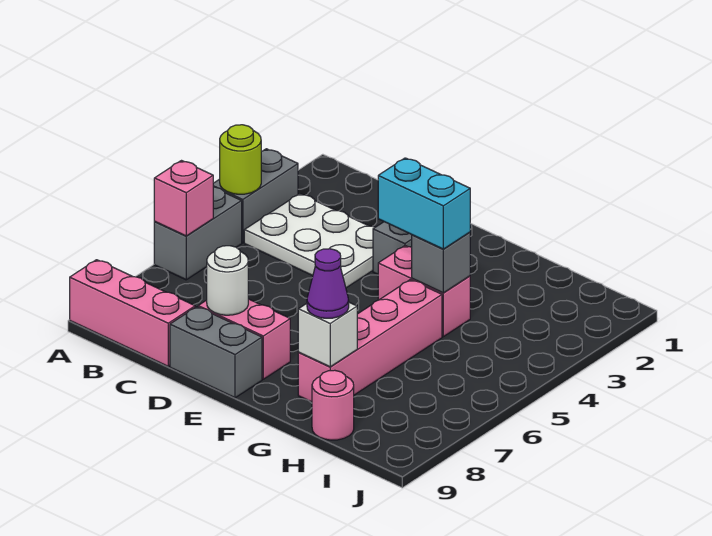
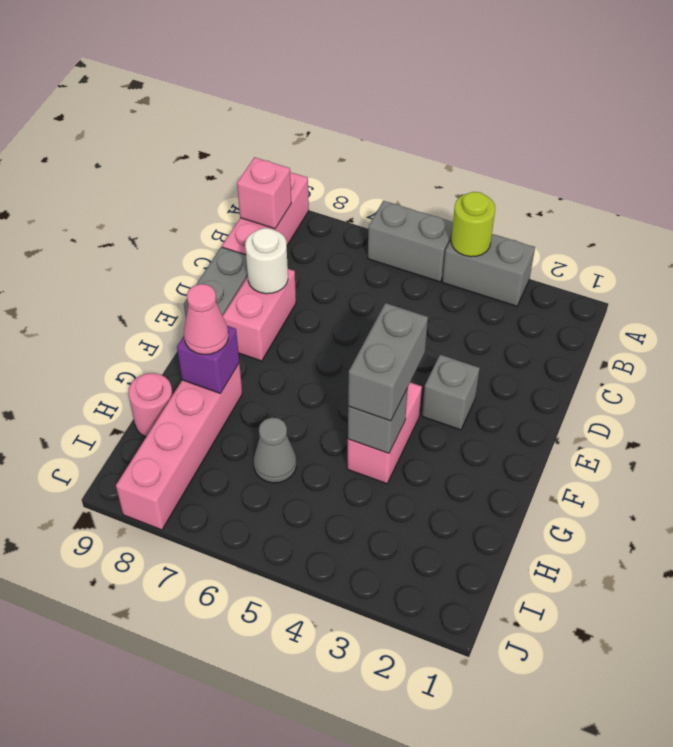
pink brick A6 level 2 -> pink brick B9 level 2
white plate B3:D4 level 1 -> none
cyan brick F4:G4 level 3 -> grey brick F4:G4 level 3
pink brick G5:G8 level 1 -> pink brick G8:J8 level 1
white brick G8 level 2 -> purple brick G8 level 2
purple cone G8 level 3 -> pink cone G8 level 3
none -> grey cone H6 level 1

